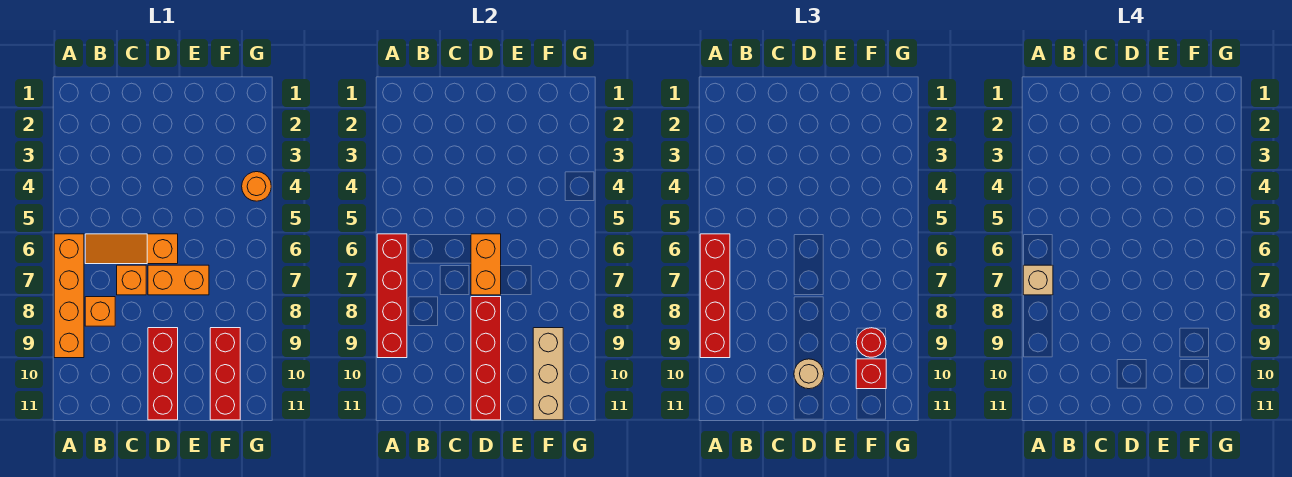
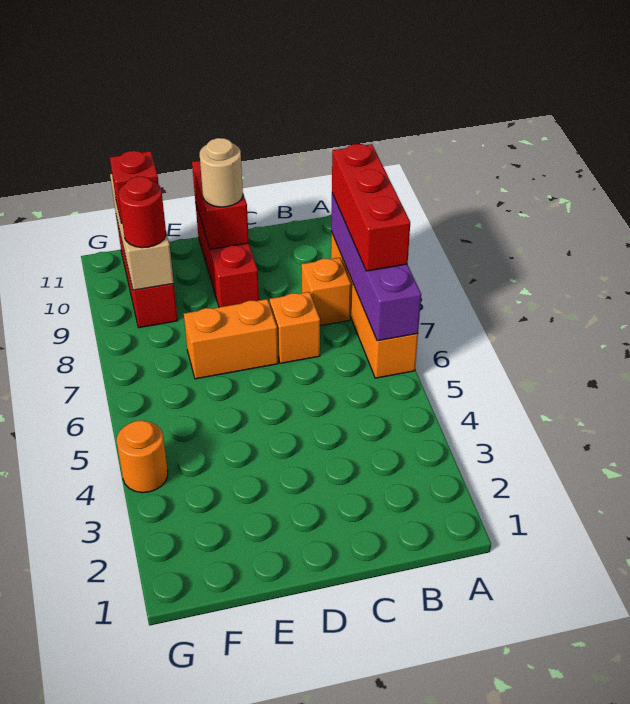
red brick A6:A9 level 2 -> purple brick A6:A9 level 2
red brick A6:A9 level 3 -> red brick A7:A9 level 3
tan brick A7 level 4 -> none
orange slope B6:D6 level 1 top D -> none
orange brick D6:D7 level 2 -> none
red brick D8:D11 level 2 -> red brick D10:D11 level 2

